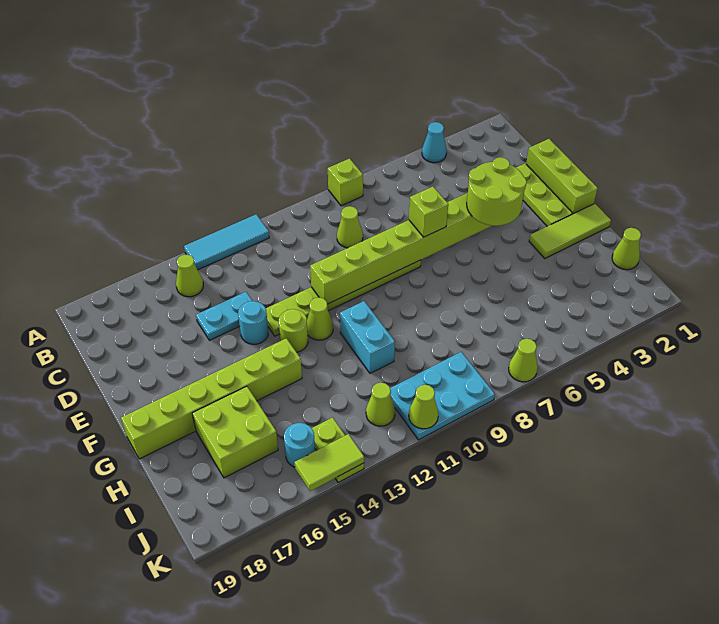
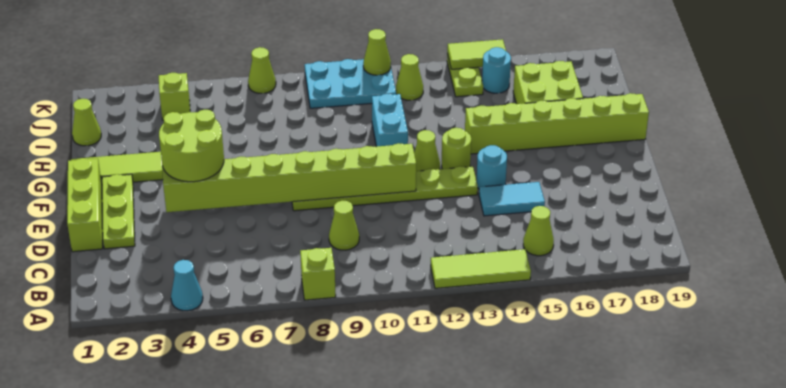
cyan tile A12:A14 level 1 -> lime tile A12:A14 level 1
cyan plate D14:D15 level 1 -> cyan tile D14:D15 level 1
lime brick E7 level 3 -> lime brick J4 level 1

